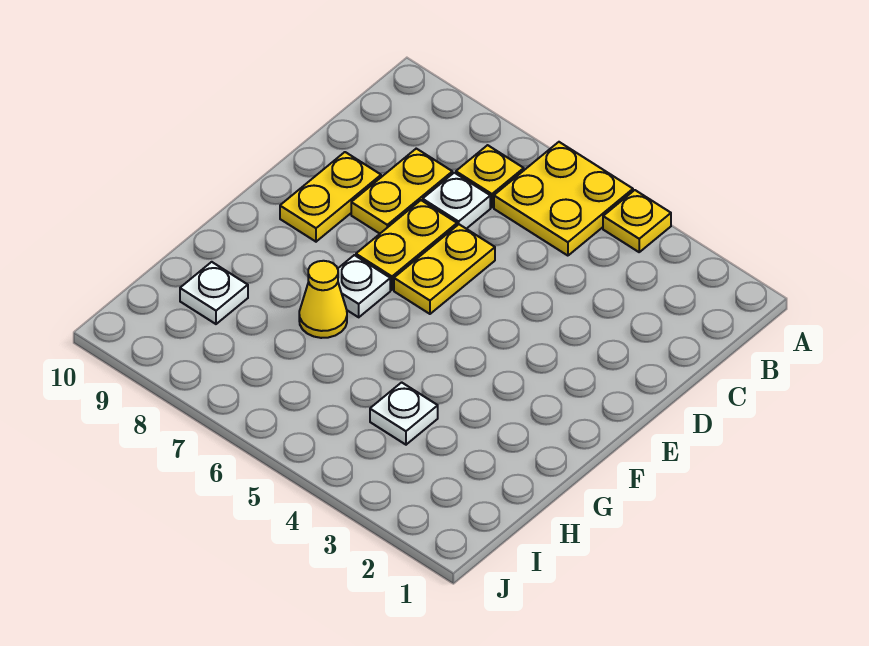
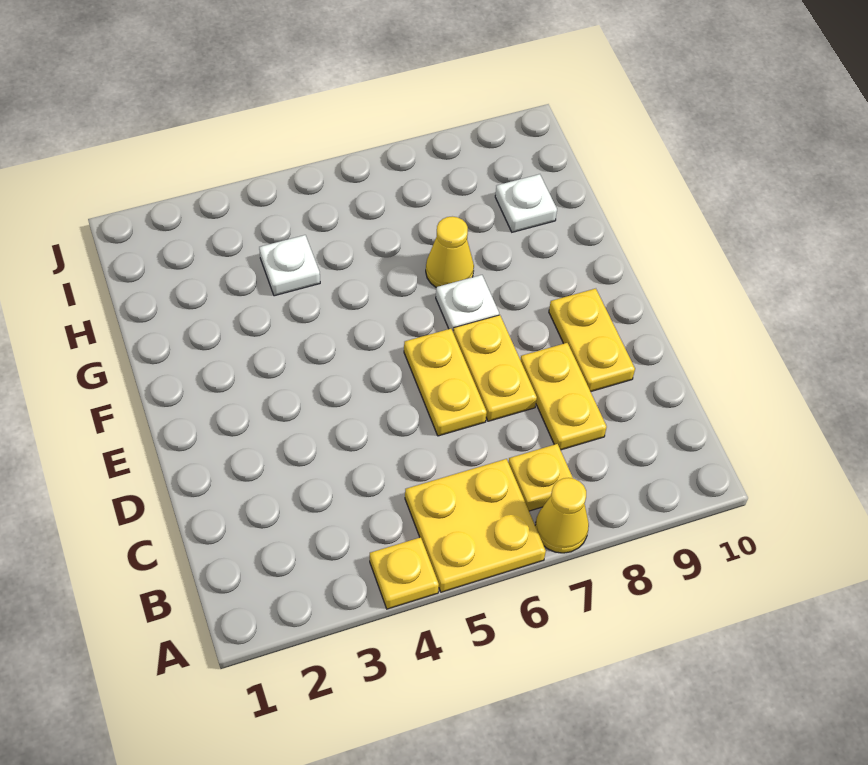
none -> yellow cone A7 level 1
white plate C7 level 1 -> none

